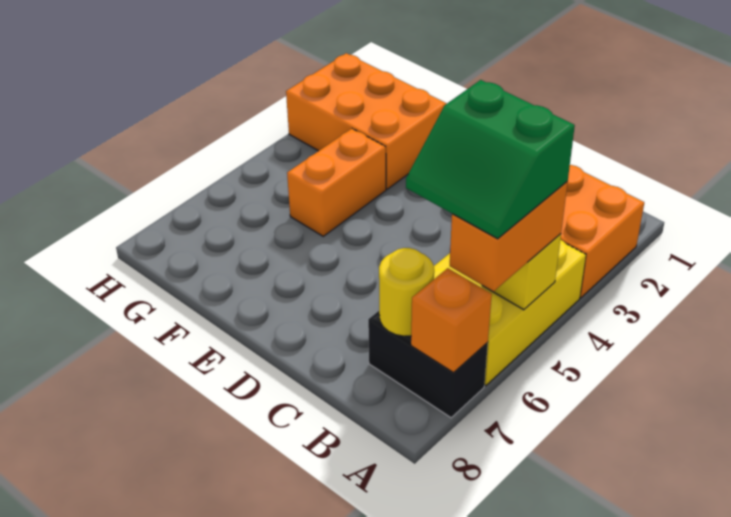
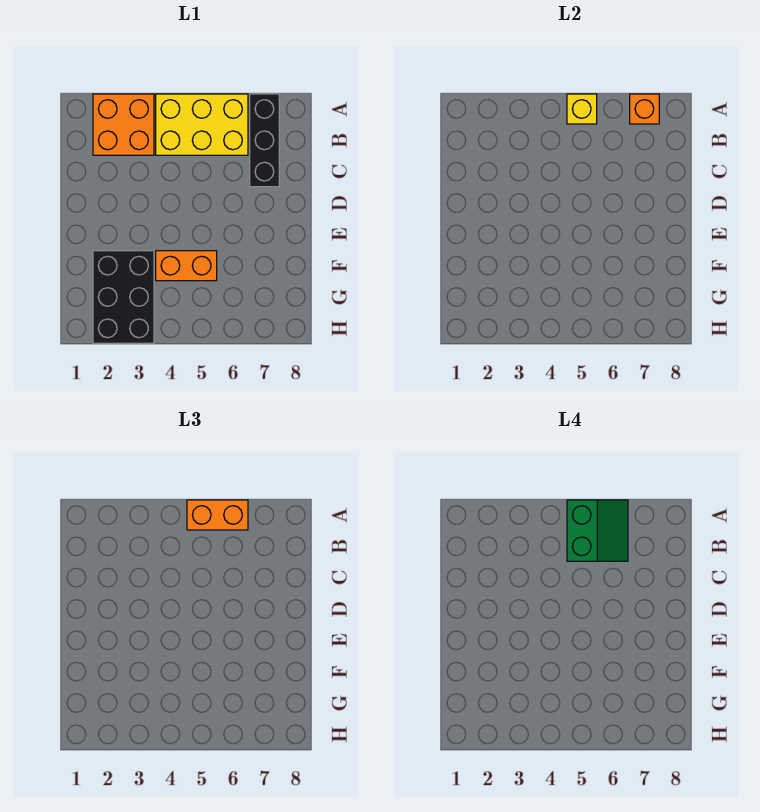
black brick A7:B7 level 1 -> black brick A7:C7 level 1
yellow round brick B7 level 2 -> none
orange brick F2:H3 level 1 -> black brick F2:H3 level 1

